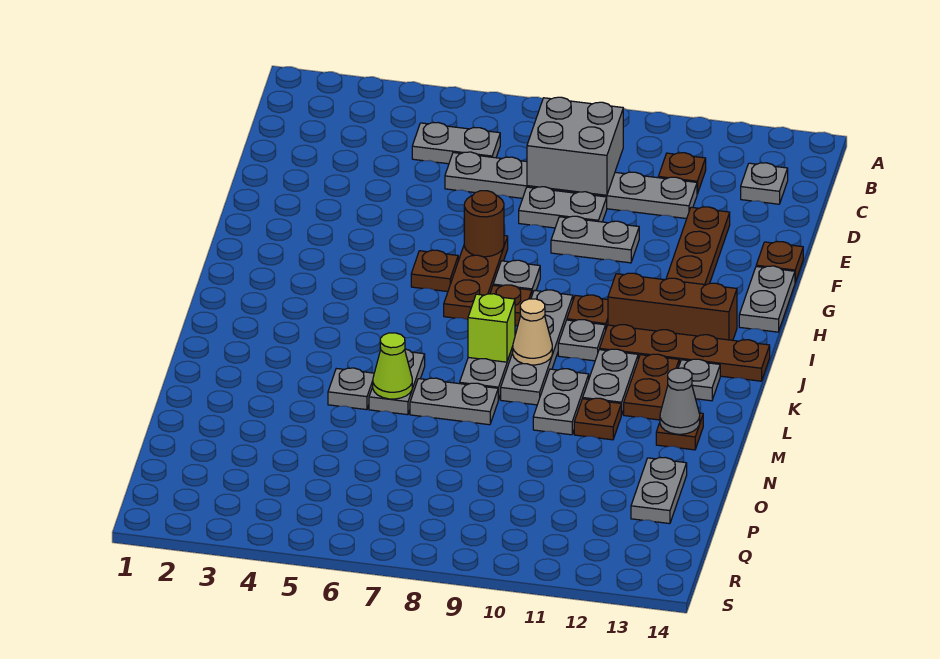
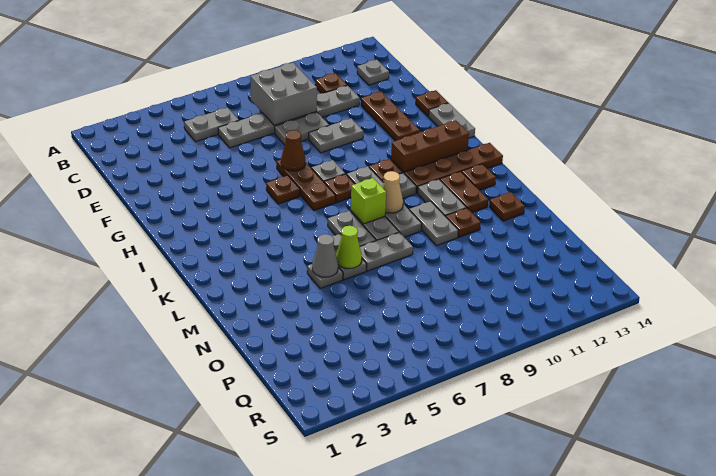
brown round brick G7 level 2 -> brown cone G7 level 2
grey plate K13 level 1 -> brown plate K13 level 1
grey cone M13 level 2 -> grey cone M5 level 2
grey plate O13:P13 level 1 -> grey plate K7:L7 level 1

